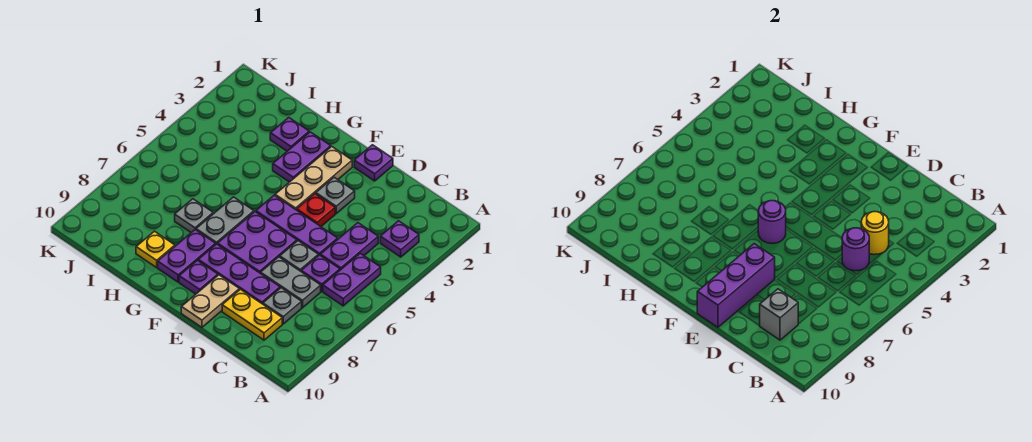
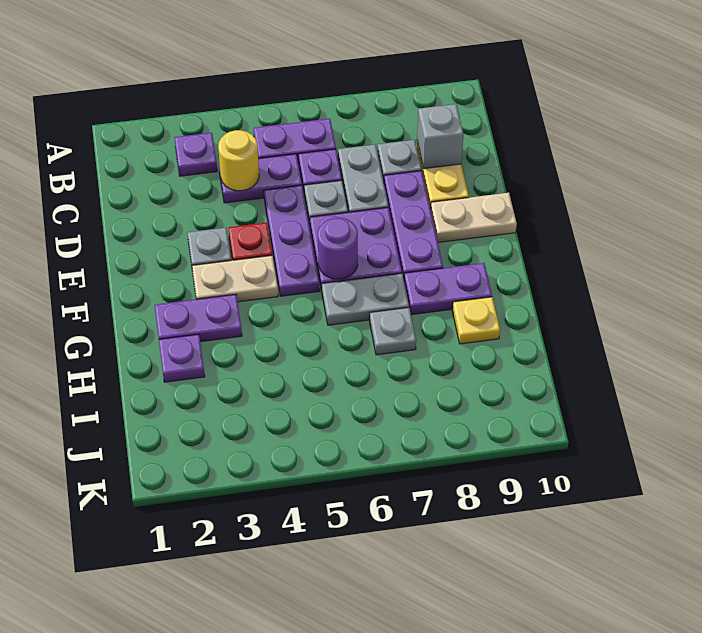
purple round brick C5 level 2 -> none
purple plate E1 level 1 -> none
purple brick E8:E10 level 2 -> none
tan plate F2:F4 level 1 -> tan plate F3:F4 level 1
purple plate F9 level 1 -> none

